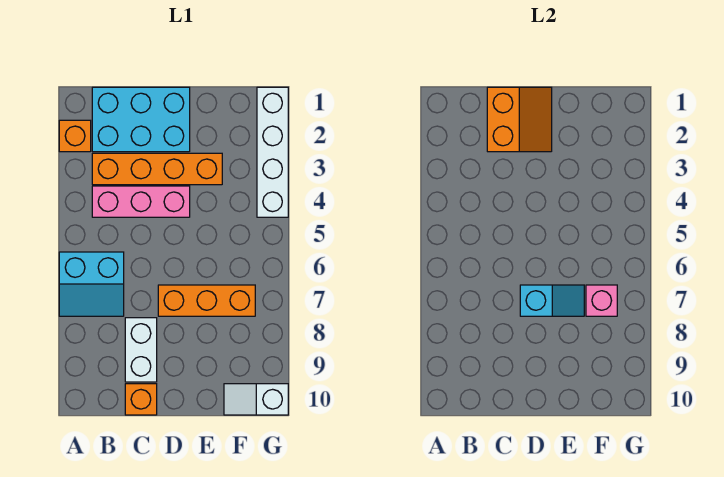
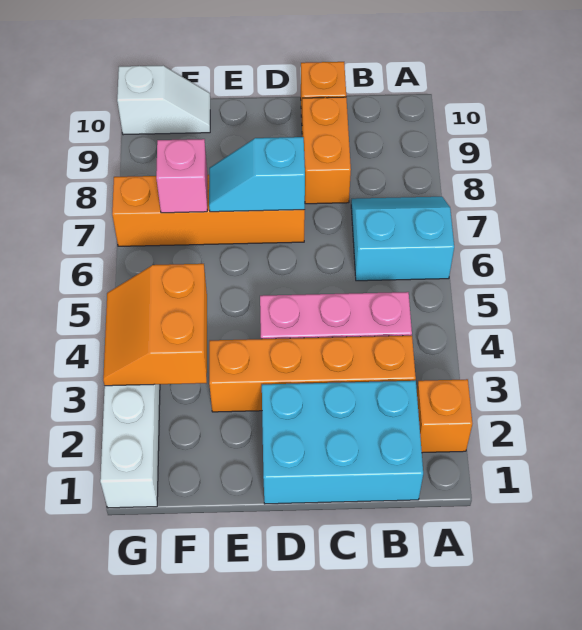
orange slope C1:D2 level 2 top C -> orange slope F3:G4 level 2 top F
white brick C8:C9 level 1 -> orange brick C8:C9 level 1
orange brick D7:F7 level 1 -> orange brick D7:G7 level 1

